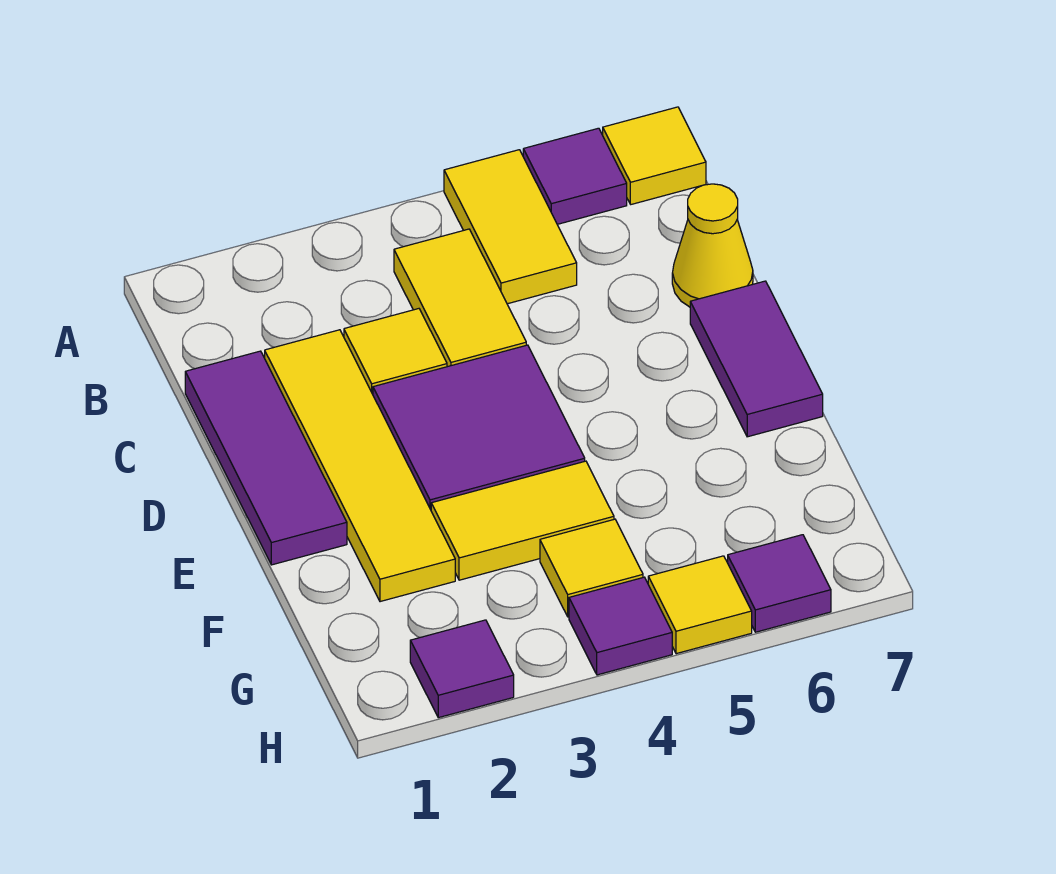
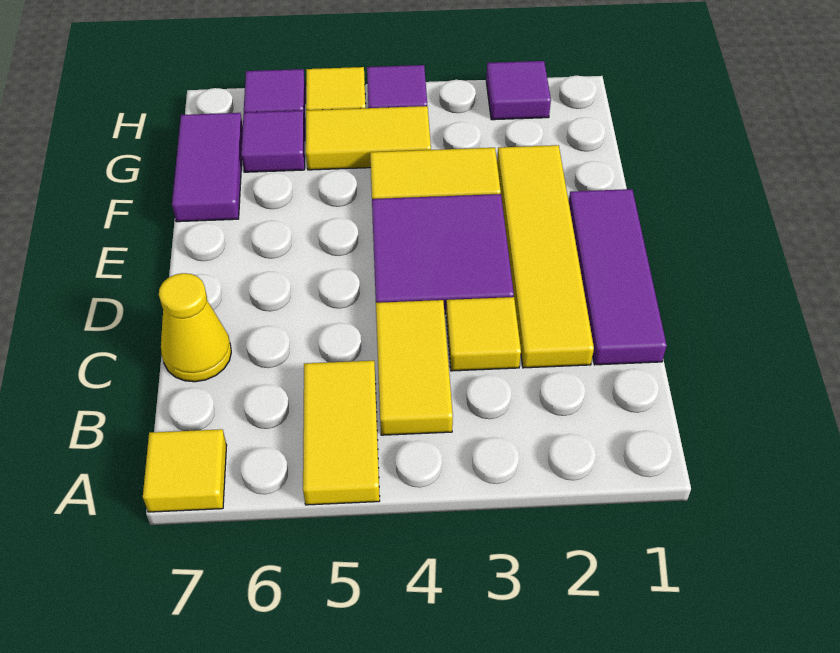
purple tile A6 level 1 -> purple tile G6 level 1
purple tile D7:E7 level 1 -> purple tile F7:G7 level 1
yellow tile G4 level 1 -> yellow tile G4:G5 level 1

